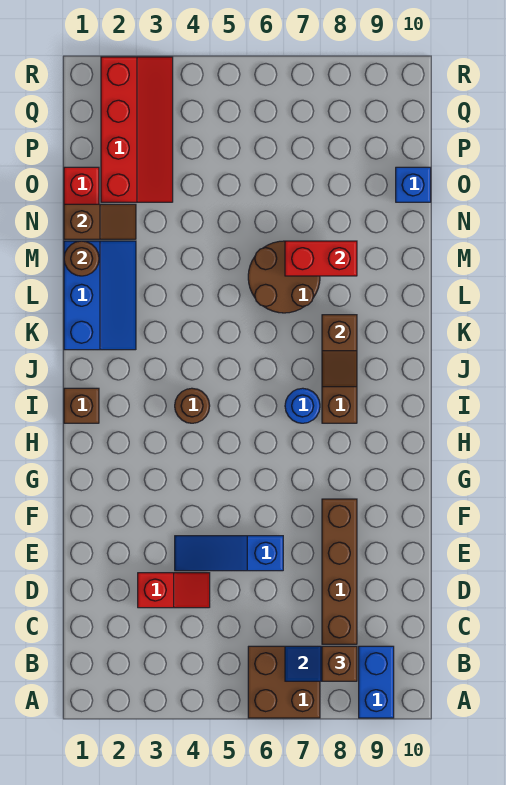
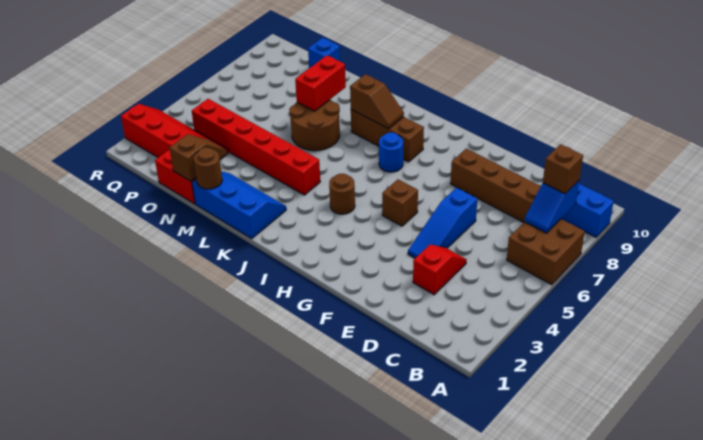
brown brick I1 level 1 -> brown brick G5 level 1
none -> red brick K4:P4 level 1

